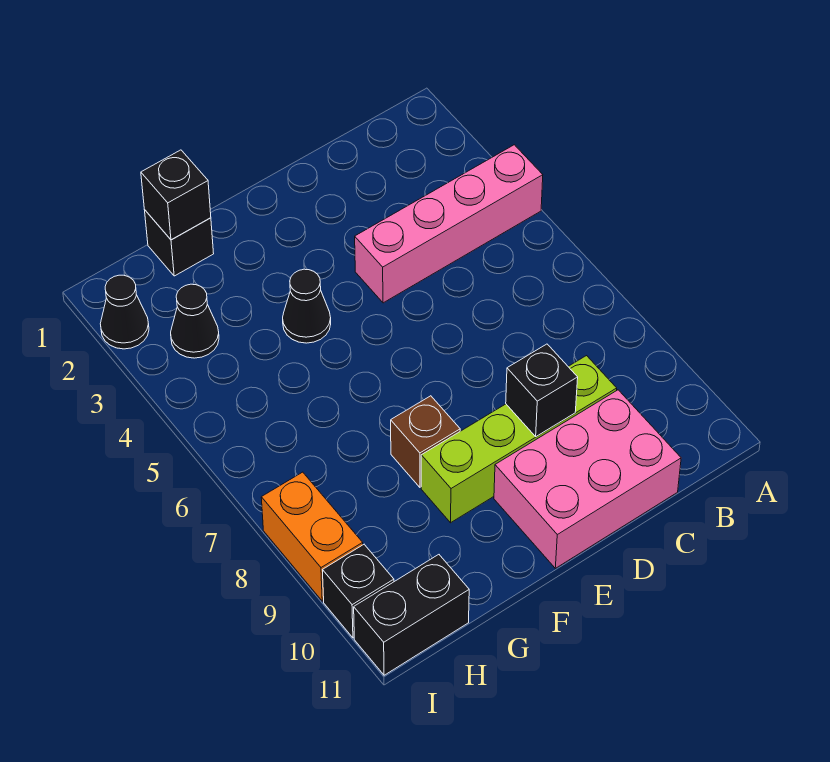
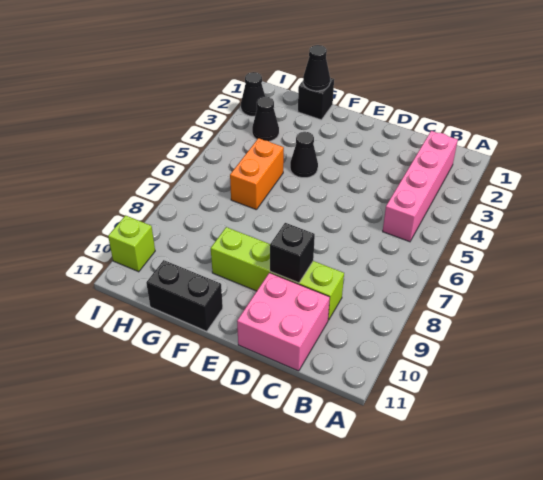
pink brick A4:D4 level 1 -> pink brick B2:B5 level 1
pink brick C10:E11 level 1 -> pink brick C10:D11 level 1
brown brick F8 level 1 -> none
black brick G1 level 2 -> black cone G1 level 2
black brick H11:I11 level 1 -> black brick F11:G11 level 1
orange brick I8:I9 level 1 -> orange brick G5:G6 level 1
black brick I10 level 1 -> lime brick I10 level 1

